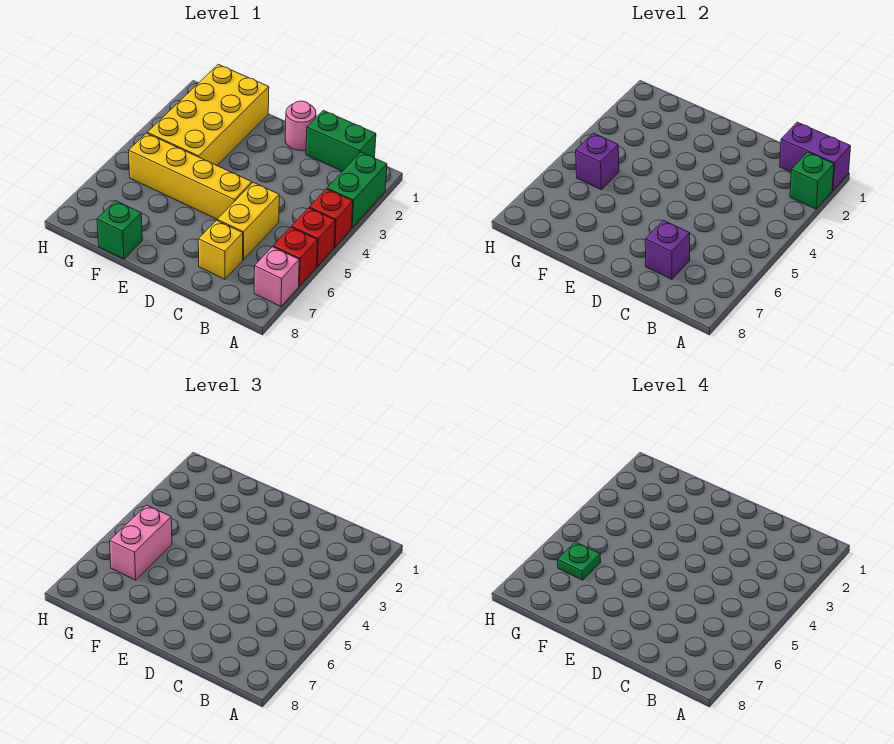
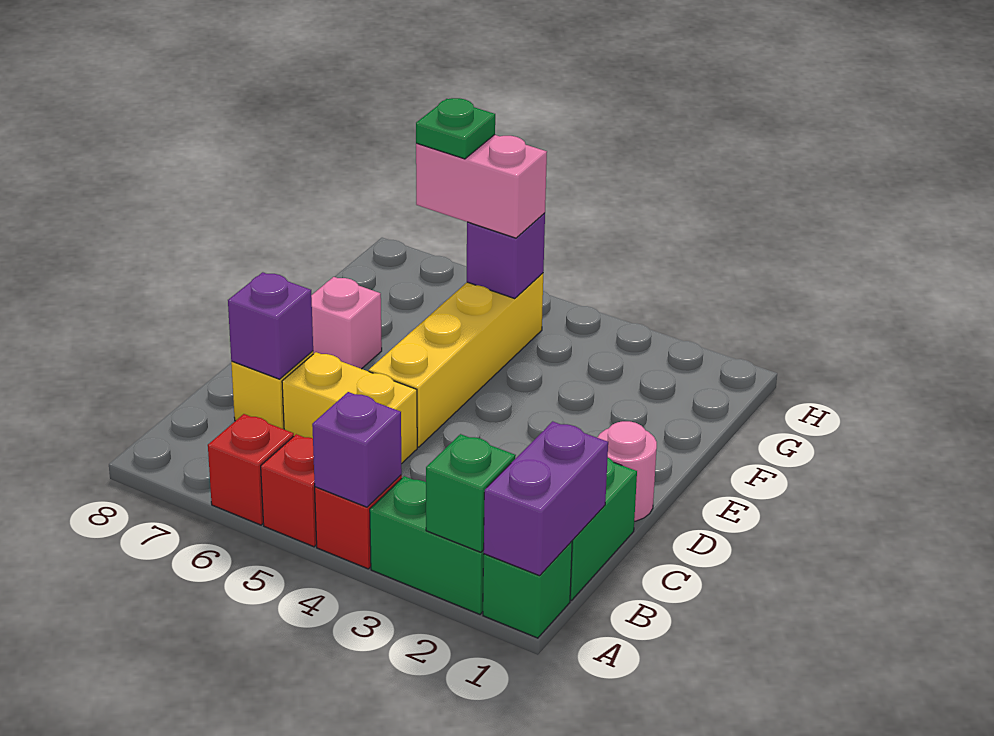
none -> purple brick A4 level 2
pink brick A7 level 1 -> pink brick E7 level 1
yellow brick F1:G4 level 1 -> none
green brick F8 level 1 -> green brick A1 level 1

